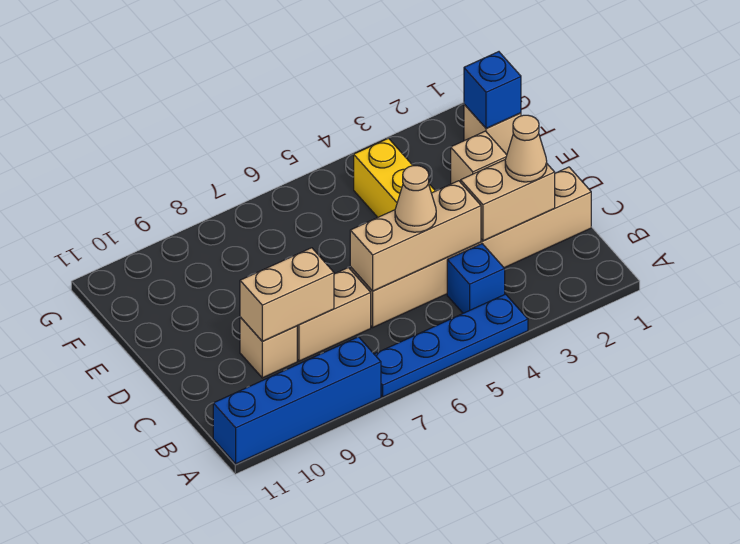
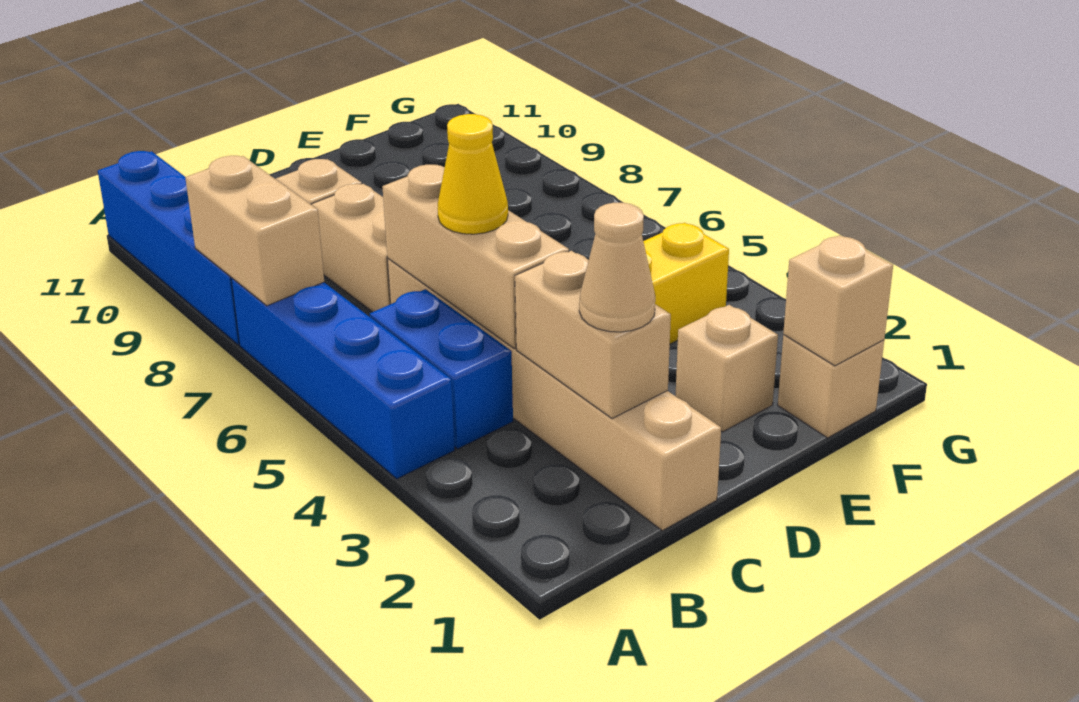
blue plate A4:A7 level 1 -> blue brick A4:A7 level 1
blue brick B4 level 1 -> blue brick B4:B5 level 1
tan cone C5 level 3 -> yellow cone C5 level 3
tan brick C8:C9 level 2 -> tan brick A7:A8 level 2
blue brick F1 level 2 -> tan brick F1 level 2

